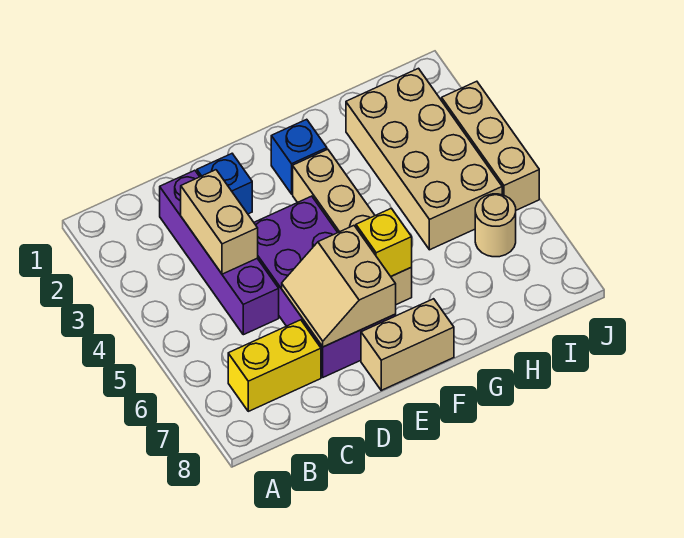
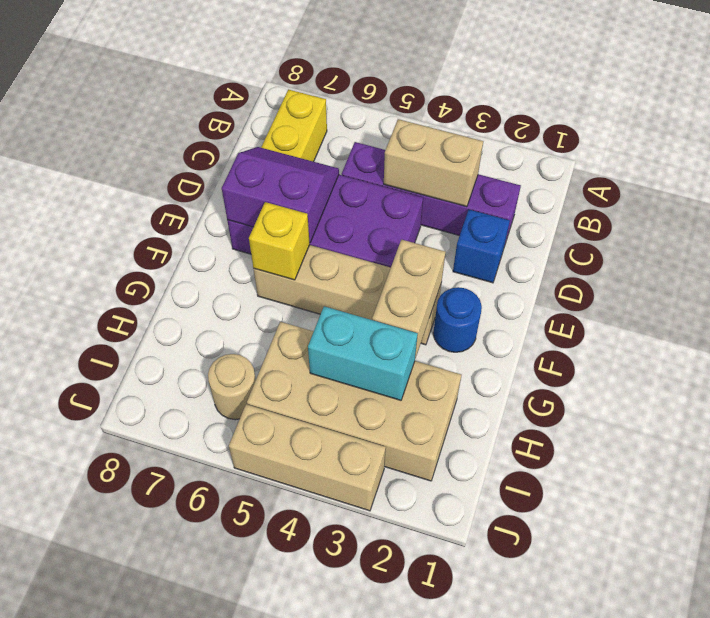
tan slope D6:E7 level 2 top E -> purple slope D6:E7 level 2 top E
tan brick E8:F8 level 1 -> tan brick F3:G3 level 2
blue brick F2 level 1 -> blue round brick F2 level 1
none -> cyan brick H3:H4 level 2

